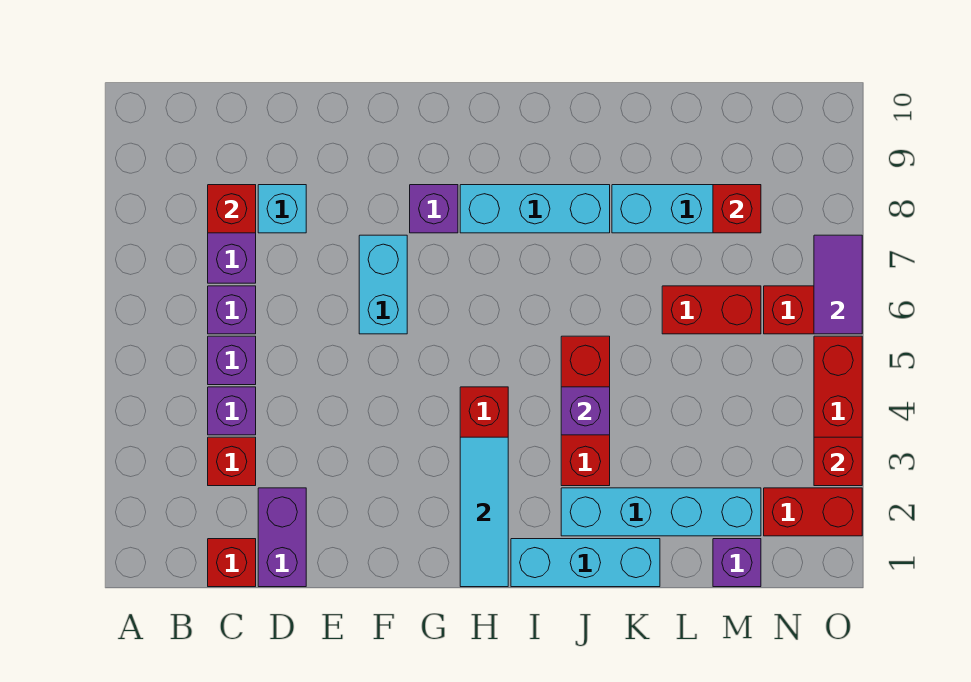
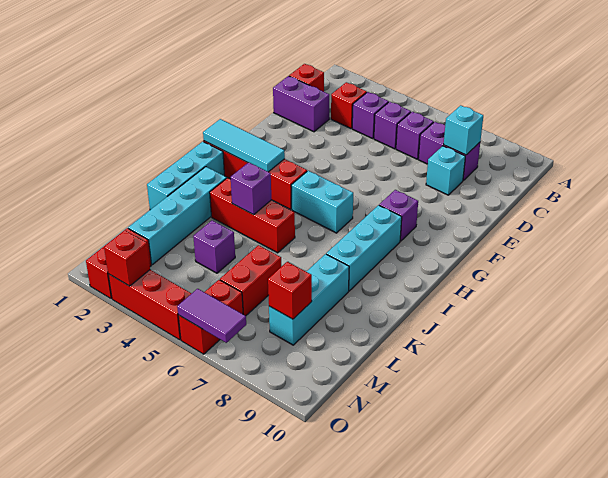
red brick C8 level 2 -> cyan brick C8 level 2
cyan brick F6:F7 level 1 -> cyan brick H5:H6 level 1
purple brick M1 level 1 -> purple brick L4 level 1

